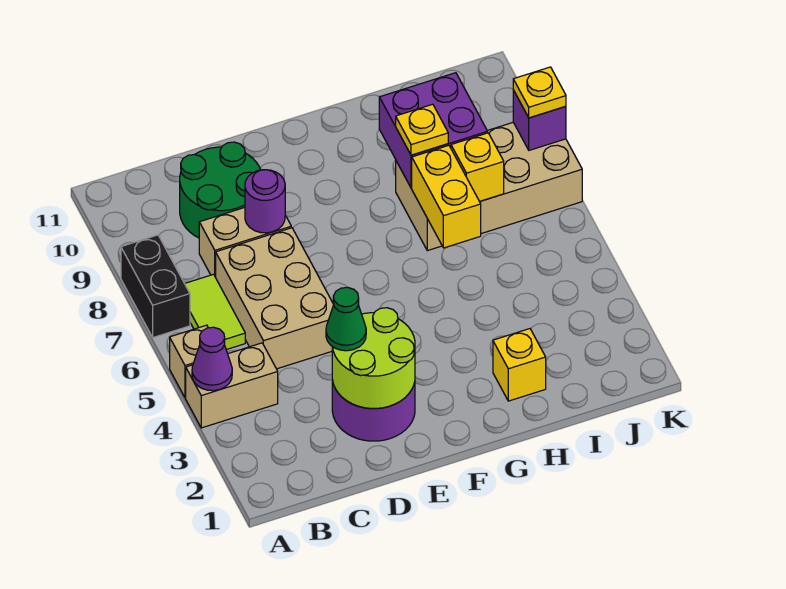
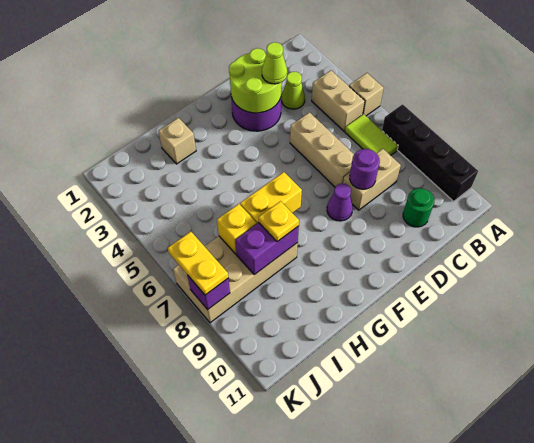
tan brick A4:B4 level 1 -> tan brick B4:B5 level 1
purple cone A4 level 2 -> purple cone E8 level 1
black brick A7:A8 level 1 -> black brick A7:A10 level 1
none -> lime cone C3 level 1
tan brick C5:D7 level 1 -> tan brick D5:D7 level 1
green round brick C9:D10 level 1 -> green round brick C10 level 1
green cone D3 level 3 -> lime cone D3 level 3
yellow brick H2 level 1 -> tan brick H2 level 1
yellow brick H6:H7 level 2 -> yellow brick G7:H7 level 2
purple brick H8:I9 level 2 -> purple brick H8:I8 level 2
yellow plate K8 level 3 -> yellow plate K7:K8 level 3

